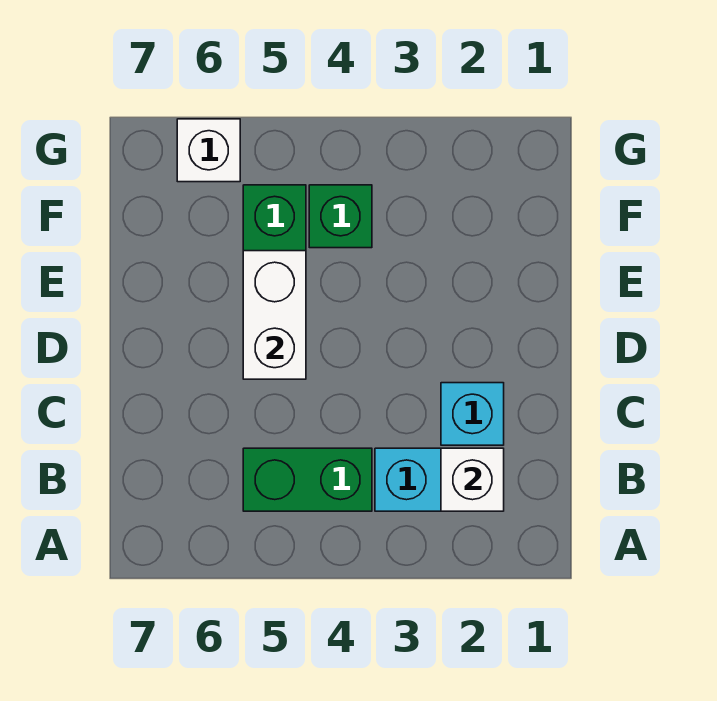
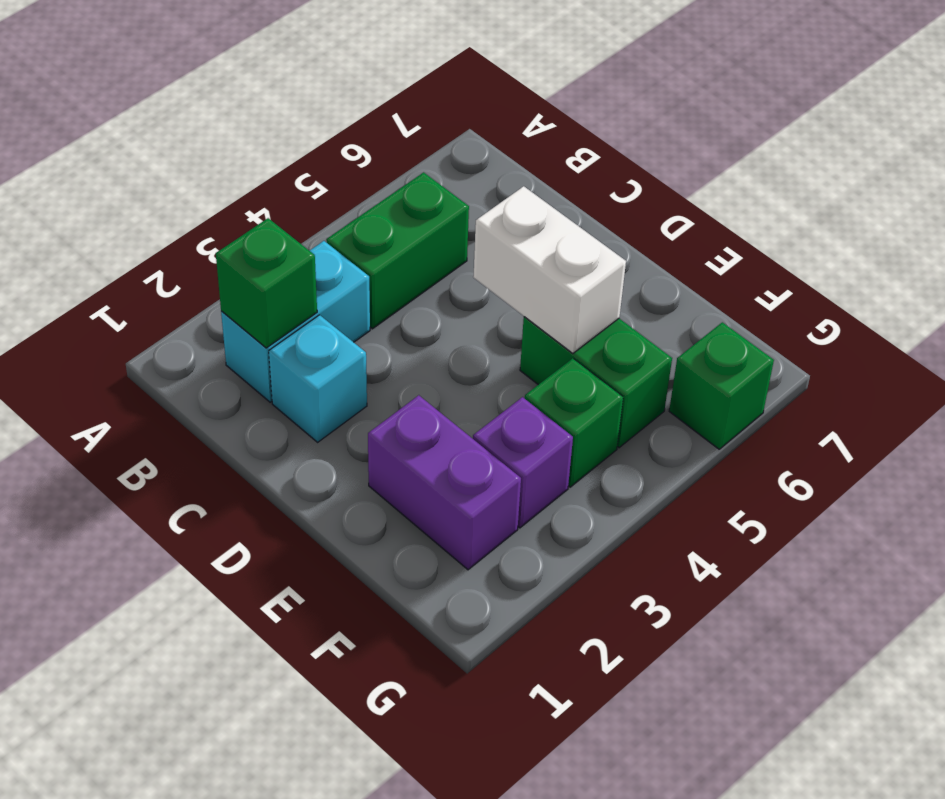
white brick B2 level 2 -> green brick B2 level 2
none -> purple brick E2:F2 level 1
none -> purple brick F3 level 1
white brick G6 level 1 -> green brick G6 level 1

